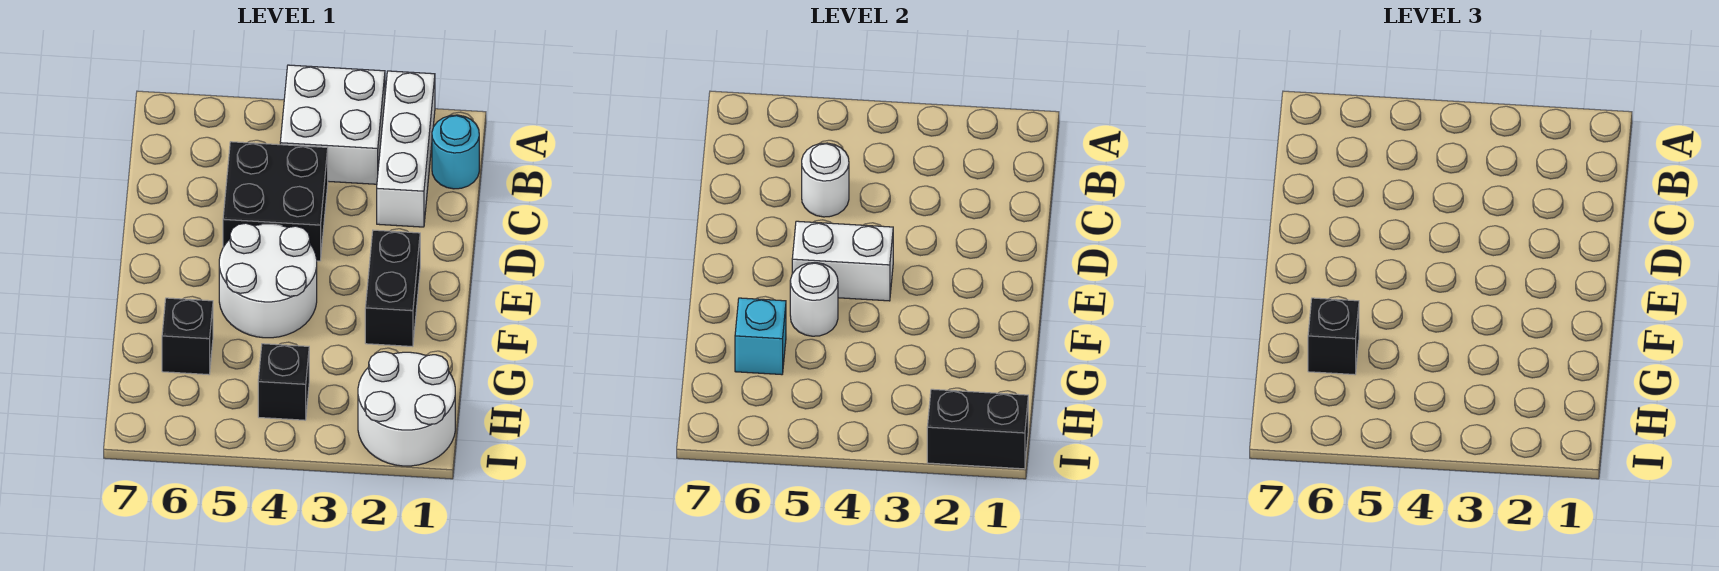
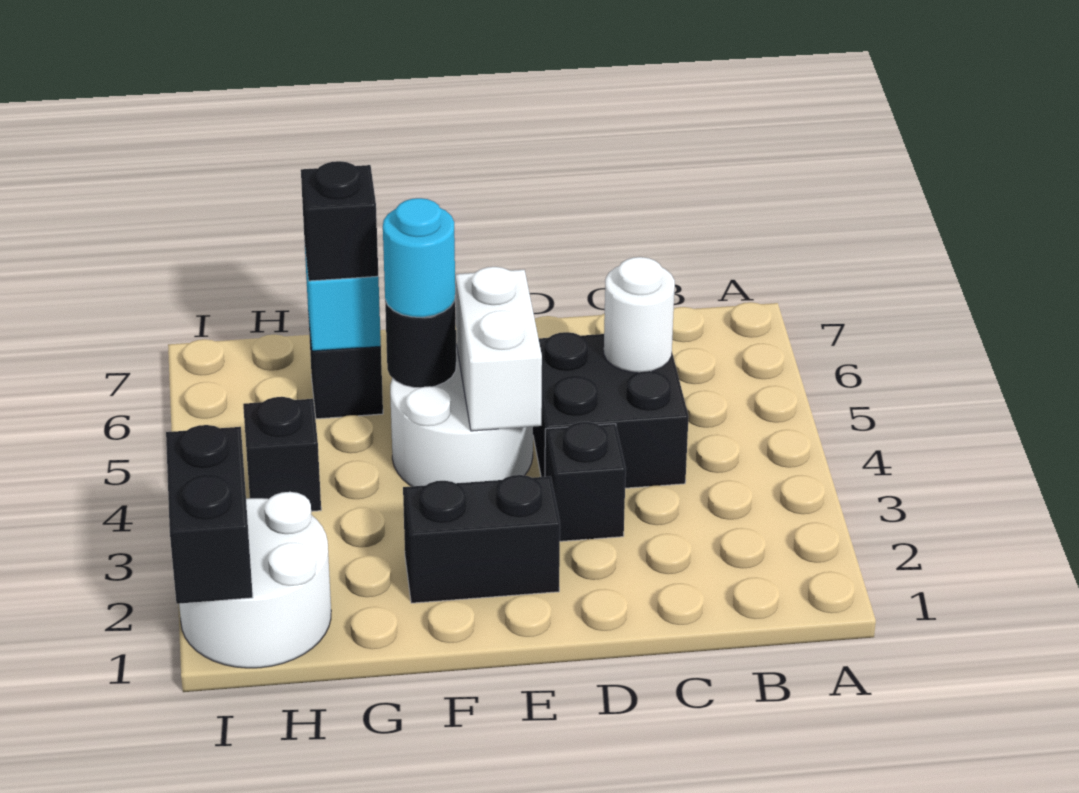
white brick A2:C2 level 1 -> none
white brick A3:B4 level 1 -> none
cyan round brick B1 level 1 -> cyan round brick F5 level 3
none -> black brick D3 level 1
white round brick F5 level 2 -> black round brick F5 level 2

